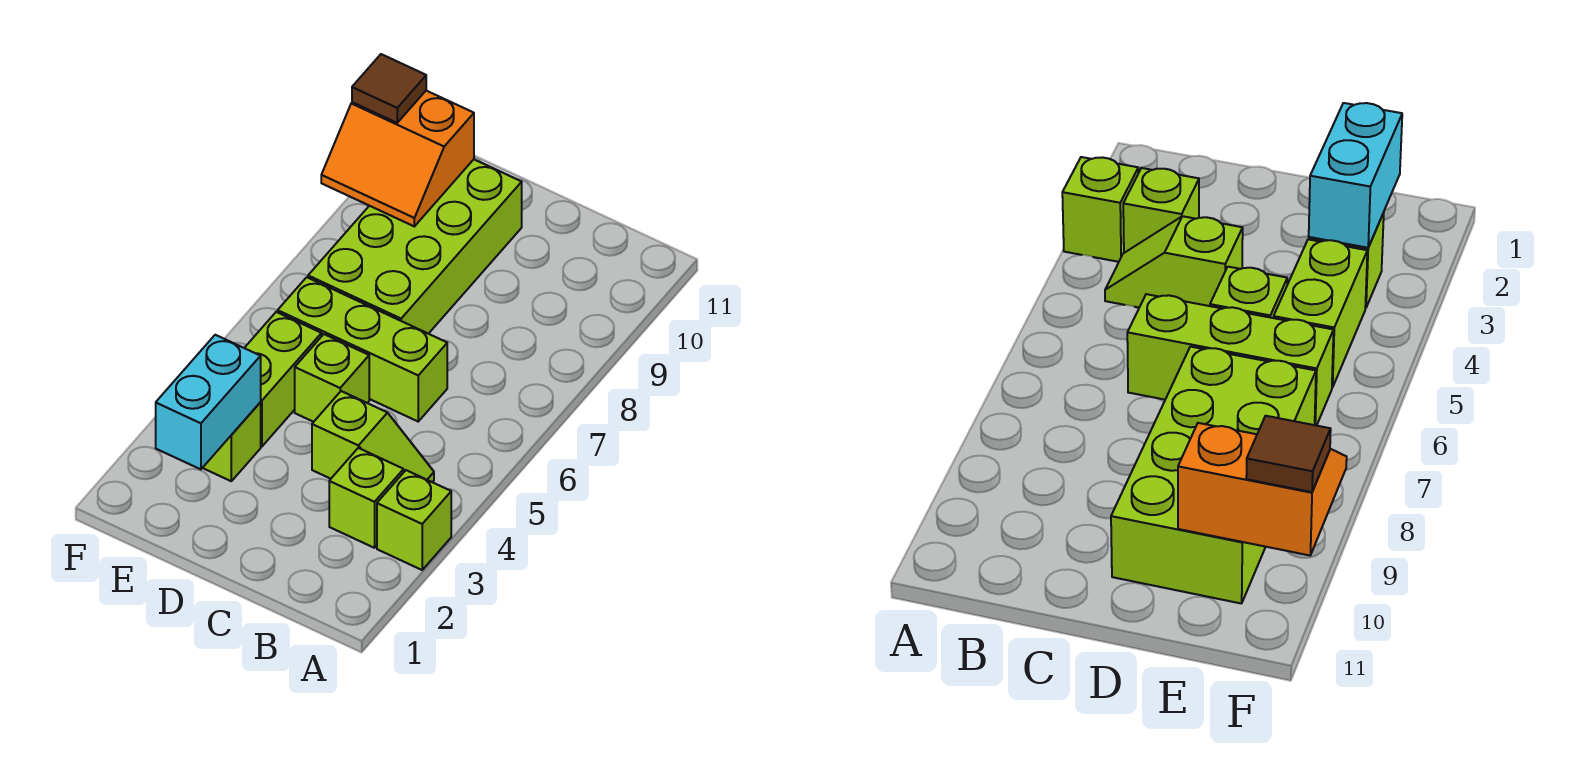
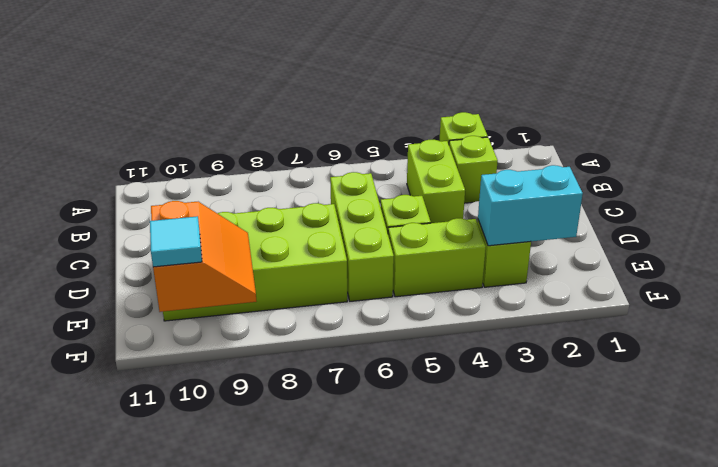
lime slope B4:C4 level 1 top C -> lime brick B4:C4 level 1
brown tile F10 level 3 -> cyan tile F10 level 3

